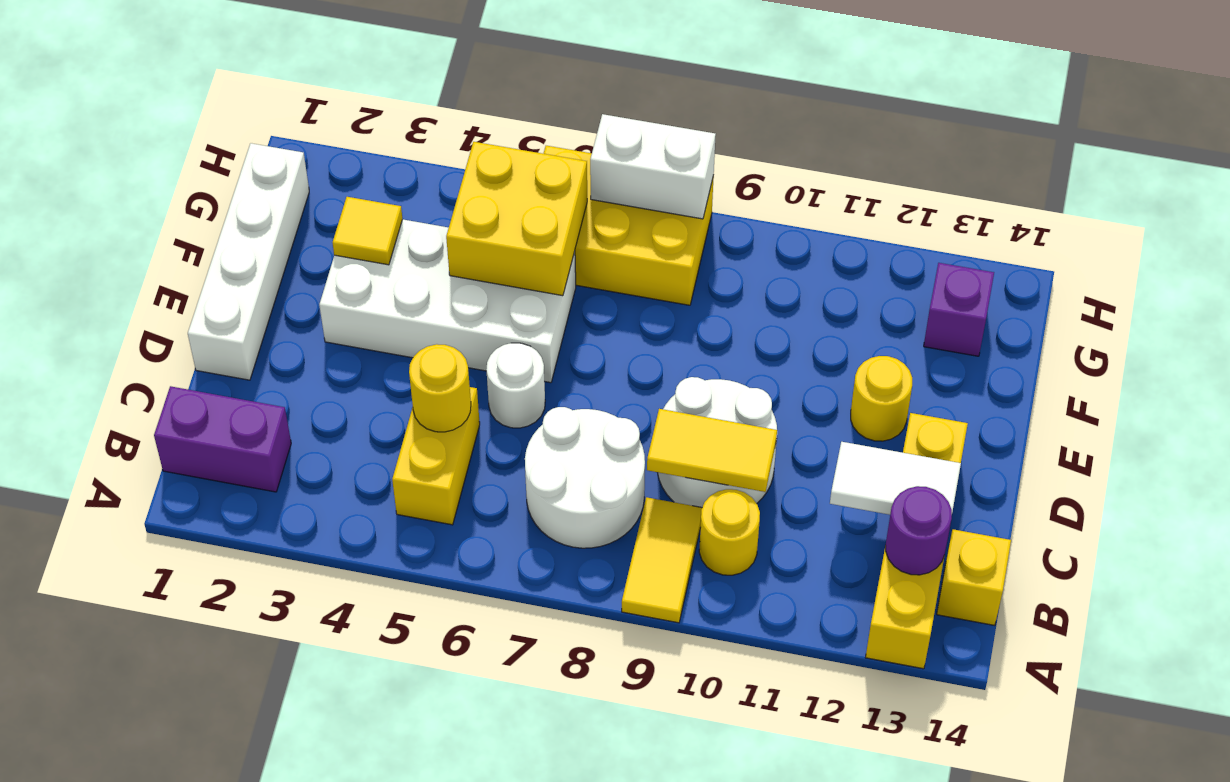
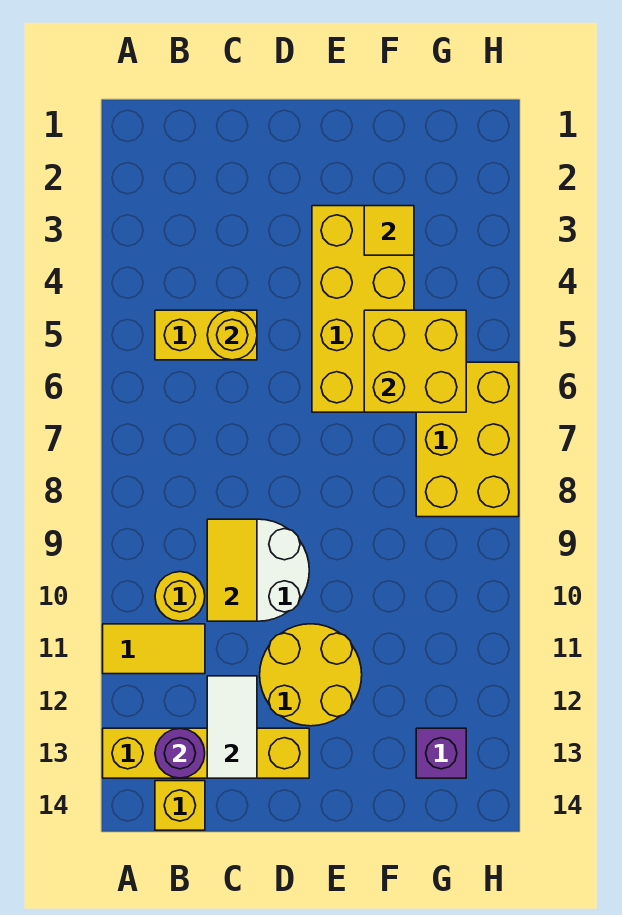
yellow tile A9:B9 level 1 -> yellow tile A11:B11 level 1
purple brick B1:B2 level 1 -> none
white round brick B7:C8 level 1 -> none
white brick D1:G1 level 1 -> none
white round brick D6 level 1 -> none
white brick E3:F6 level 1 -> yellow brick E3:F6 level 1
yellow round brick E12 level 1 -> yellow round brick D11:E12 level 1
white brick H7:H8 level 2 -> none

